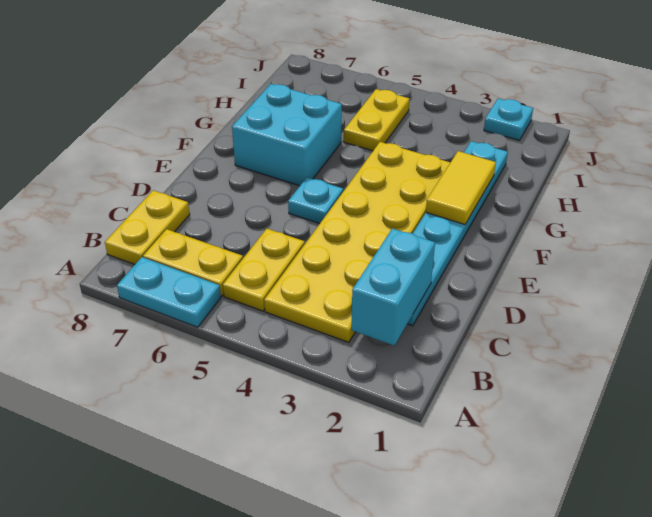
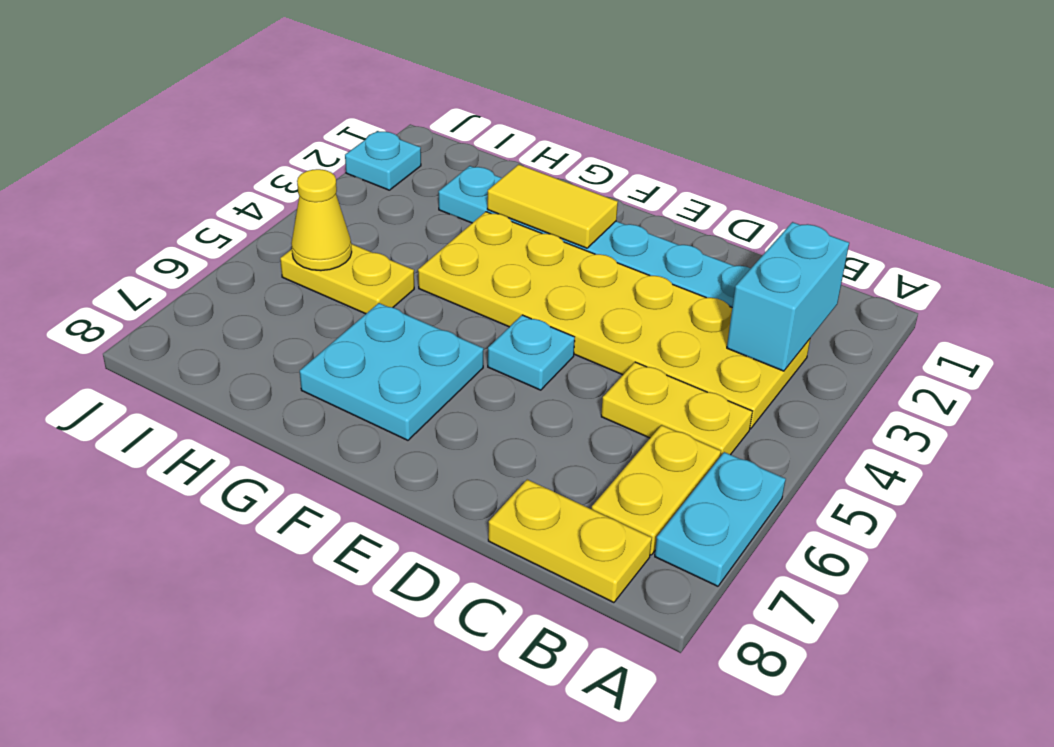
cyan brick B2:C2 level 2 -> cyan brick B2:B3 level 2
cyan brick F6:G7 level 1 -> cyan plate F6:G7 level 1
none -> yellow cone I5 level 2

